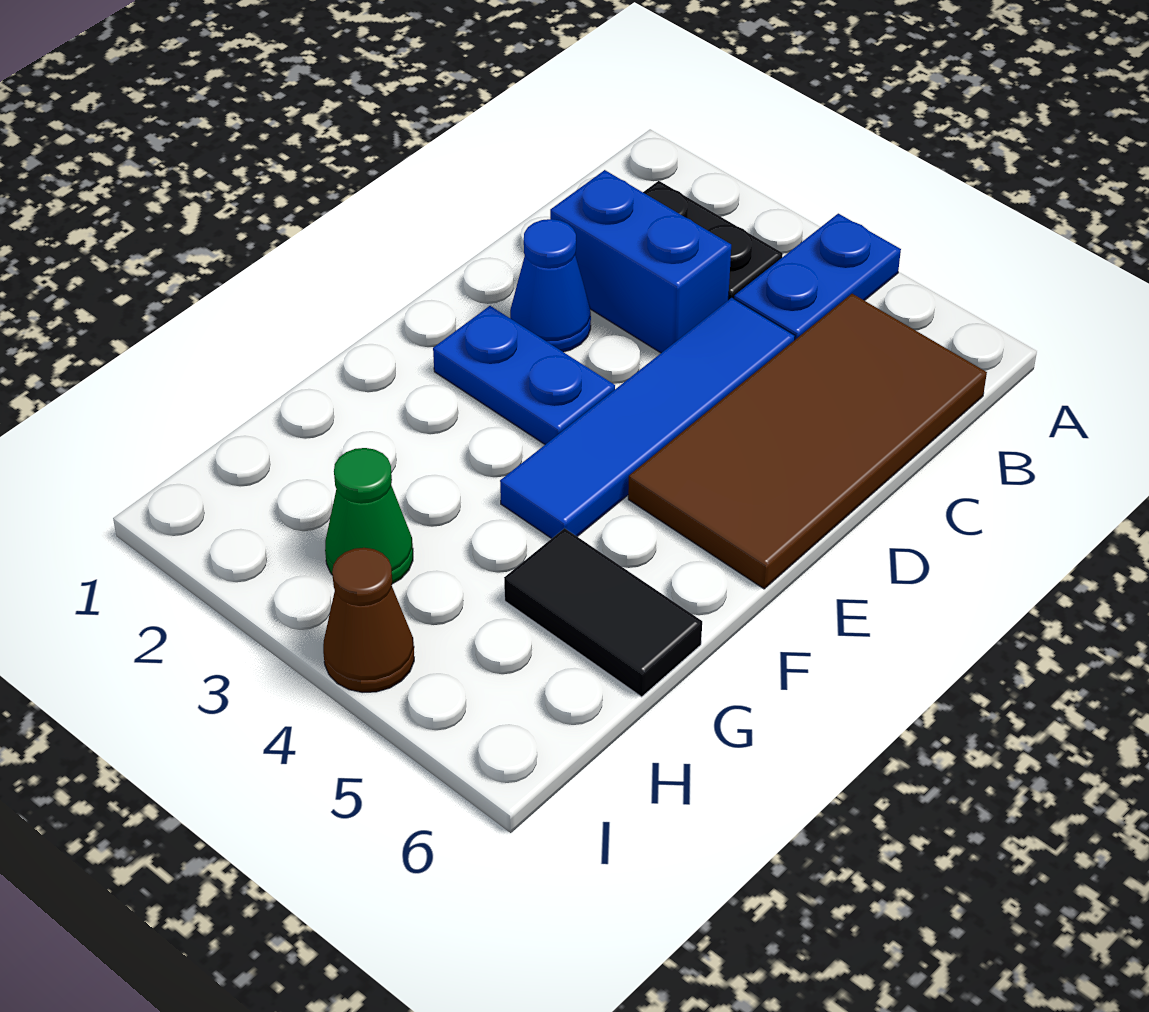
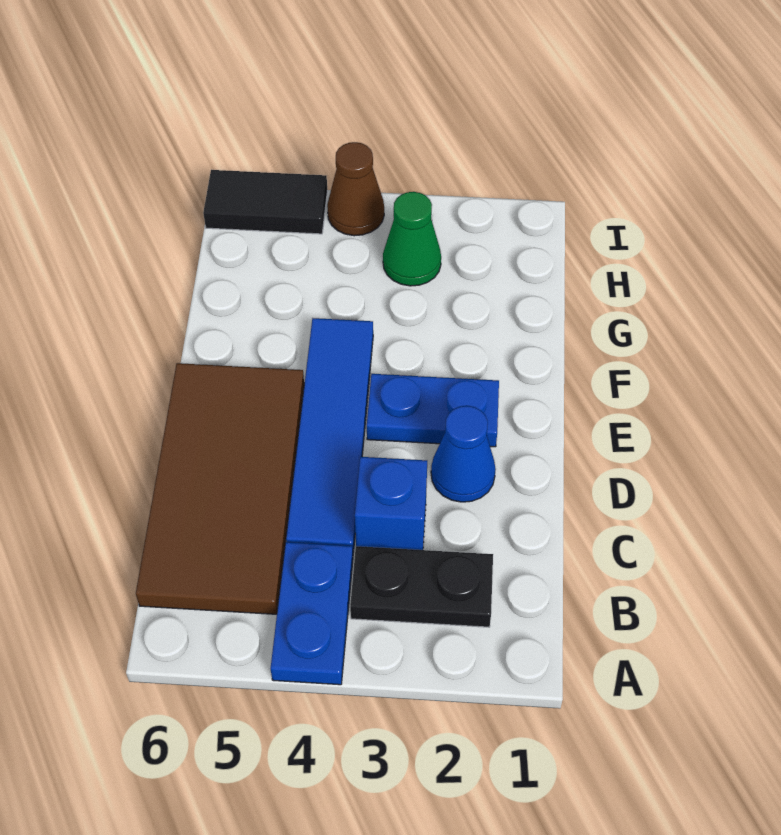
blue brick C2:C3 level 1 -> blue brick C3 level 1
black tile G5:G6 level 1 -> black tile I5:I6 level 1

